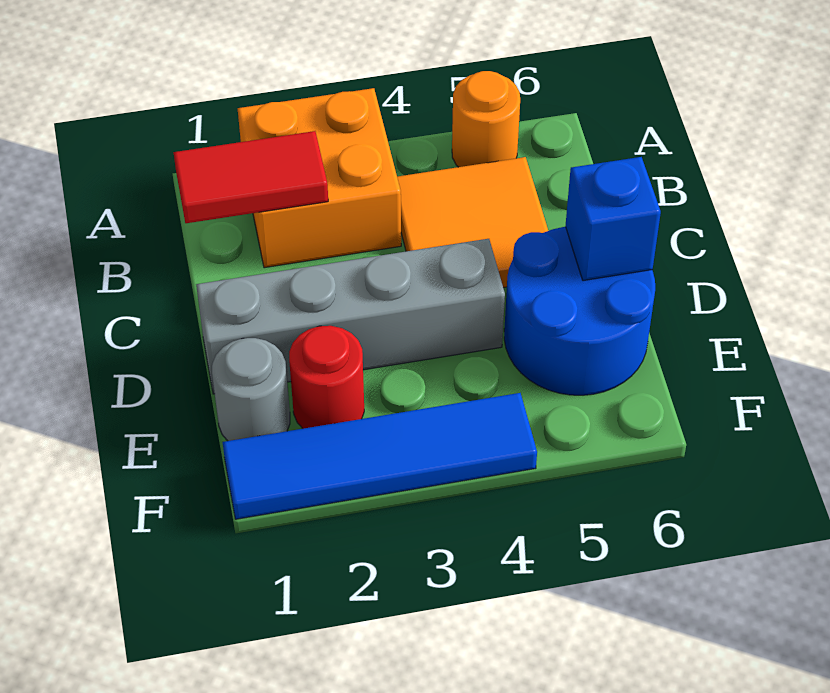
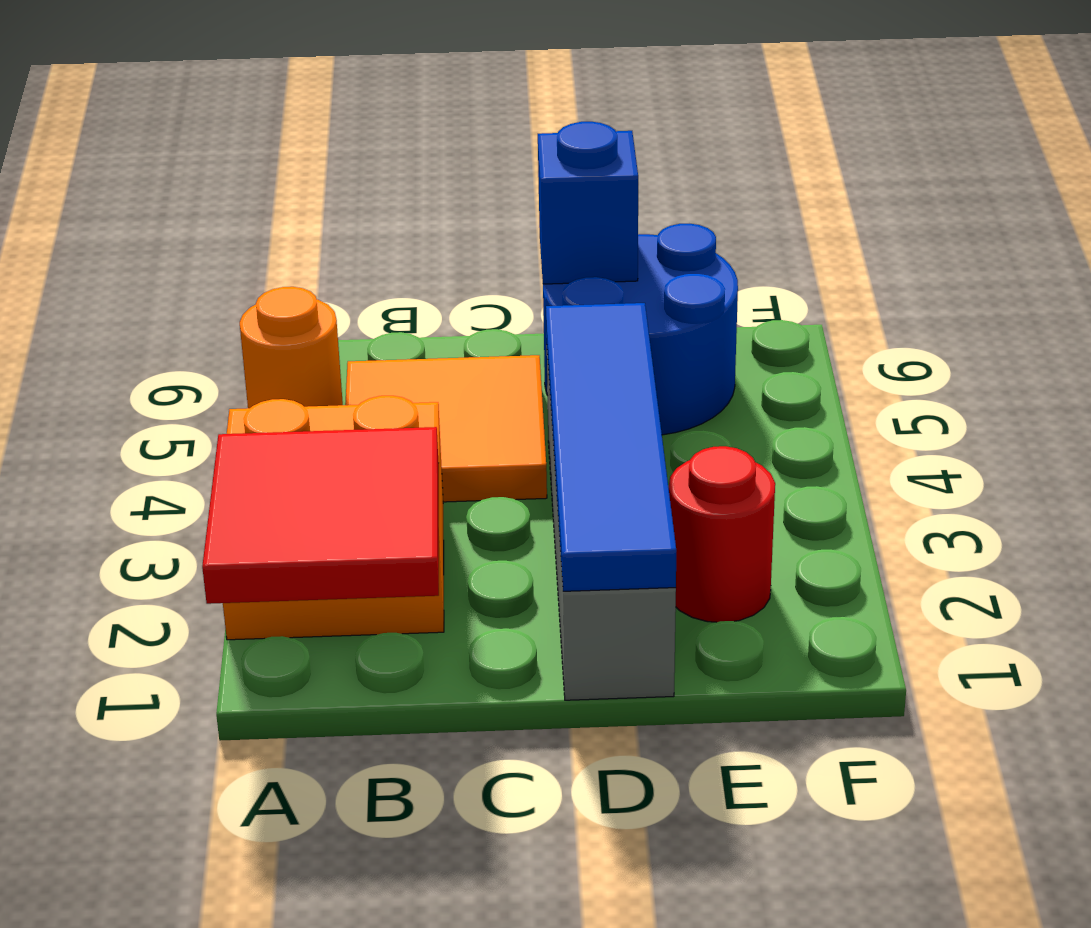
red tile B1:B2 level 2 -> red tile A1:B2 level 2
grey round brick E1 level 1 -> none
blue tile F1:F4 level 1 -> blue tile D1:D4 level 2

